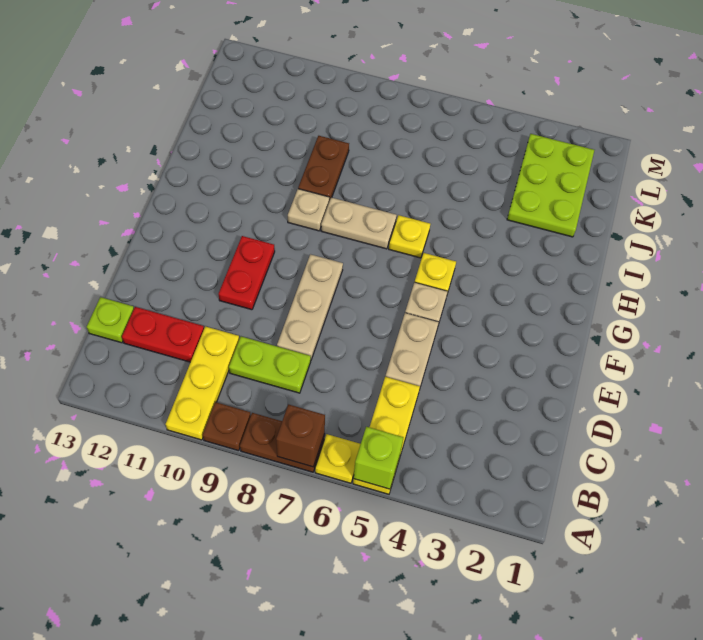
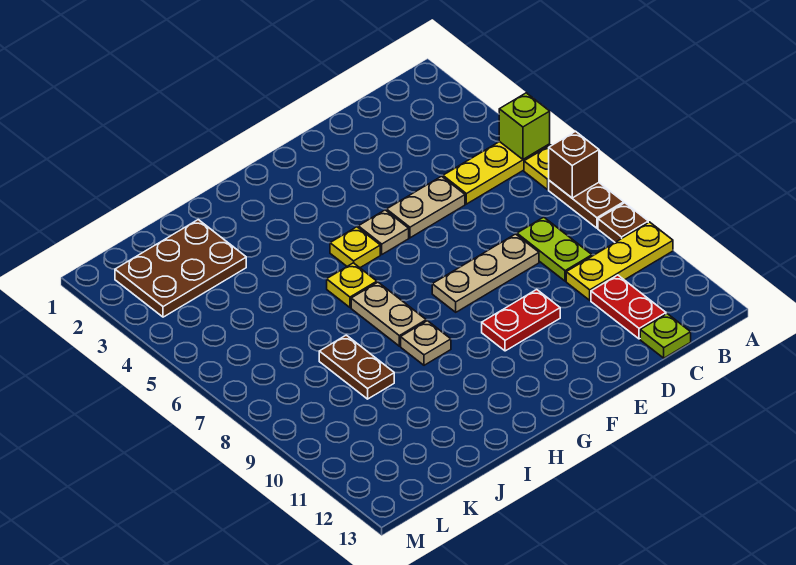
brown plate I9:J9 level 1 -> brown plate J8:J9 level 1
lime plate J2:L3 level 1 -> brown plate J2:L3 level 1

